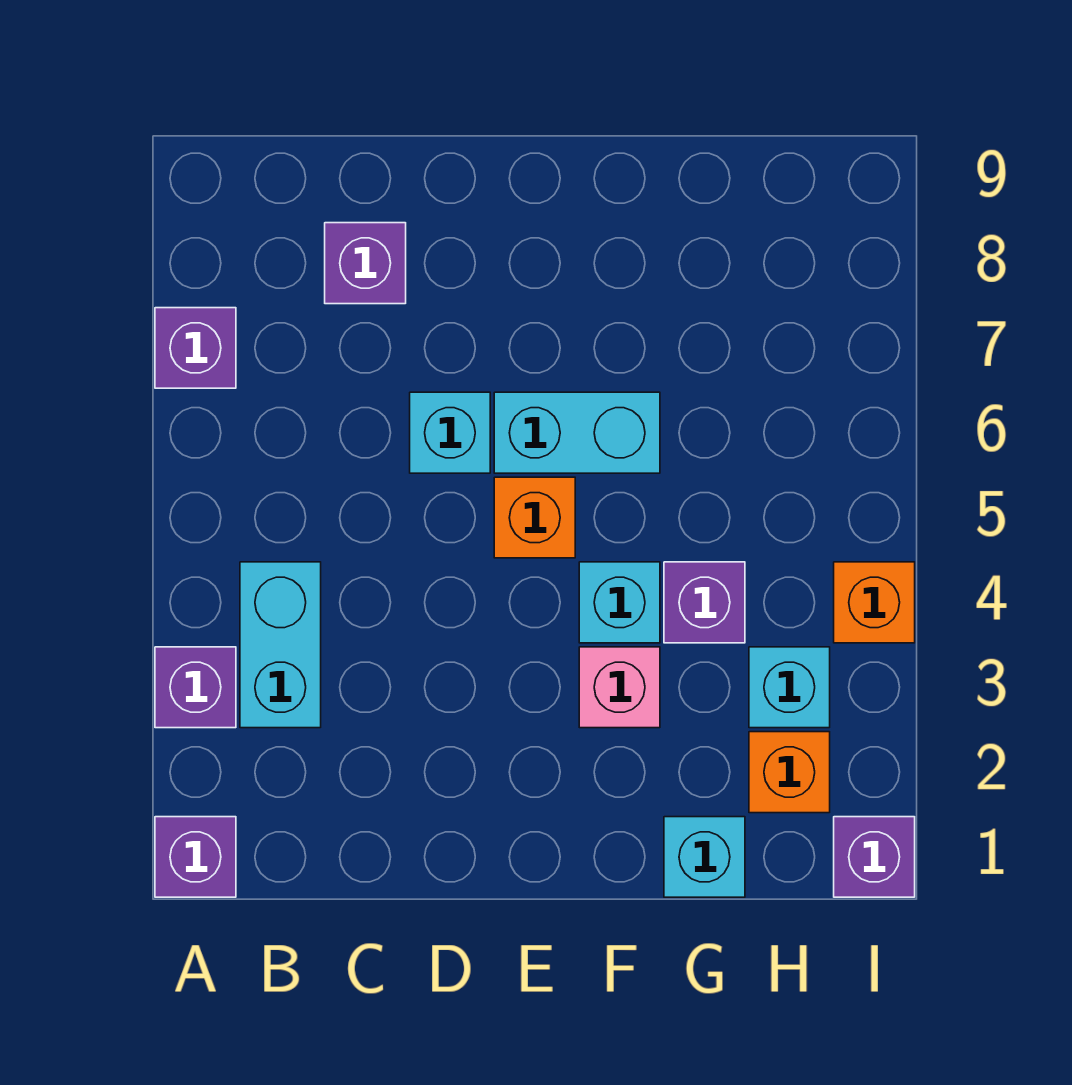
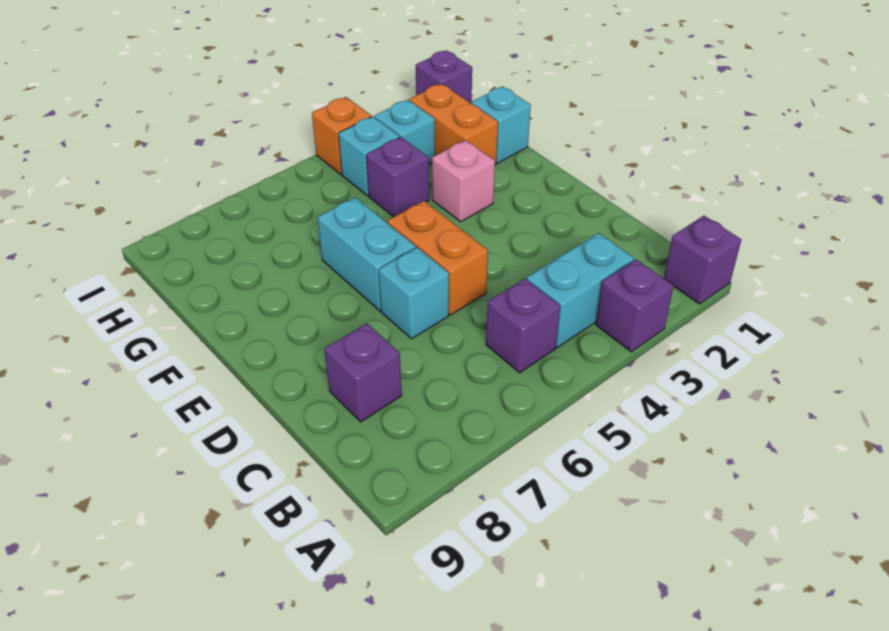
purple brick A7 level 1 -> purple brick B5 level 1
orange brick E5 level 1 -> orange brick D5:E5 level 1
cyan brick F4 level 1 -> cyan brick H4 level 1
orange brick H2 level 1 -> orange brick G2:H2 level 1

